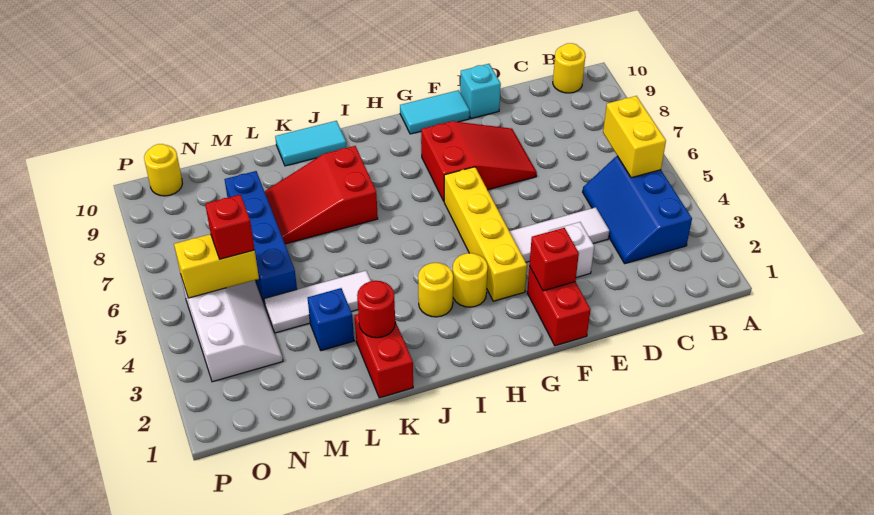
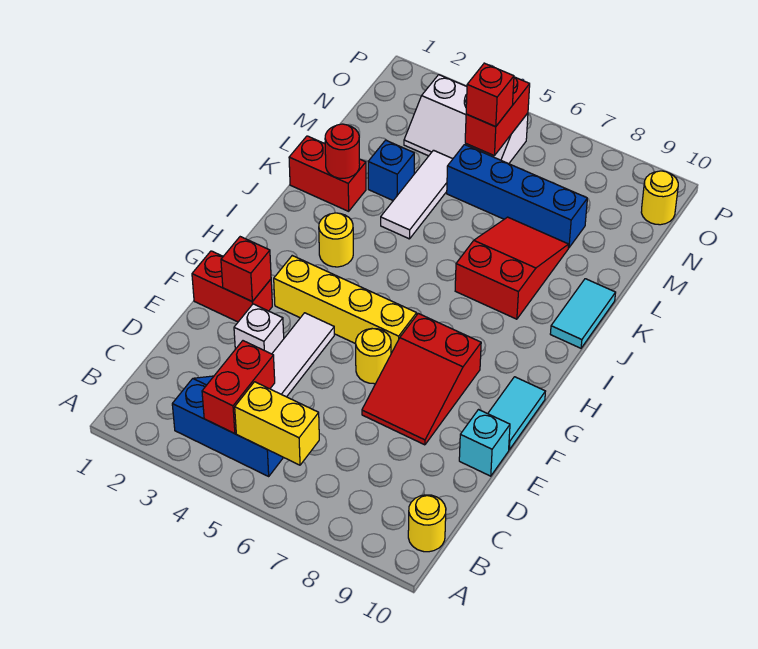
none -> red brick B4:C4 level 2
yellow round brick H3 level 1 -> yellow round brick F6 level 1
yellow brick N5:O5 level 2 -> red brick N5:O5 level 2

